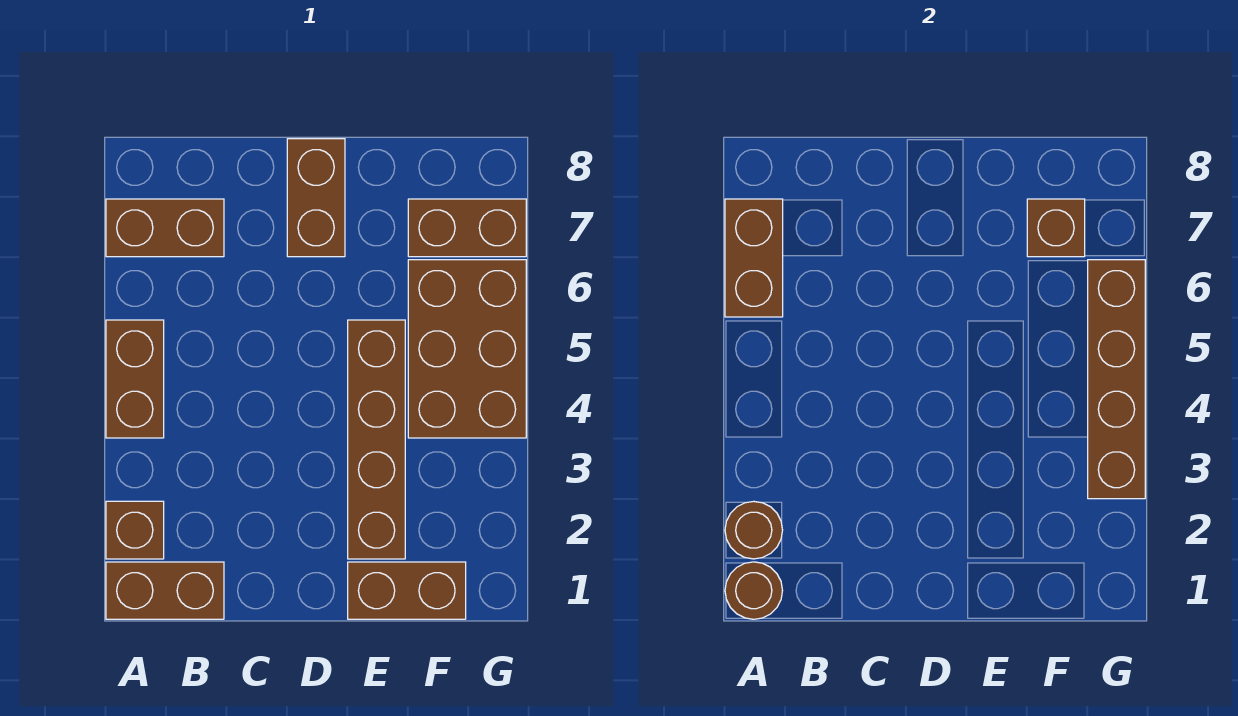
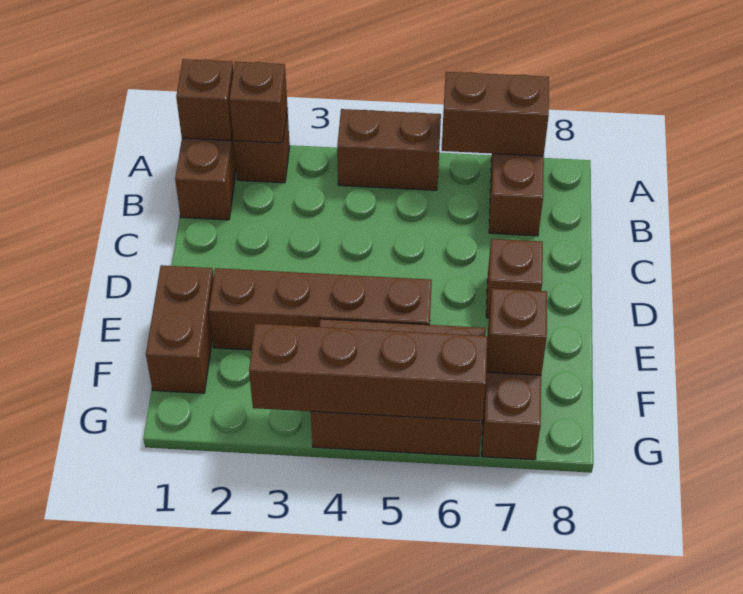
brown round brick A1 level 2 -> brown brick A1 level 2
brown round brick A2 level 2 -> brown brick A2 level 2
brown brick D7:D8 level 1 -> brown brick D7 level 1

